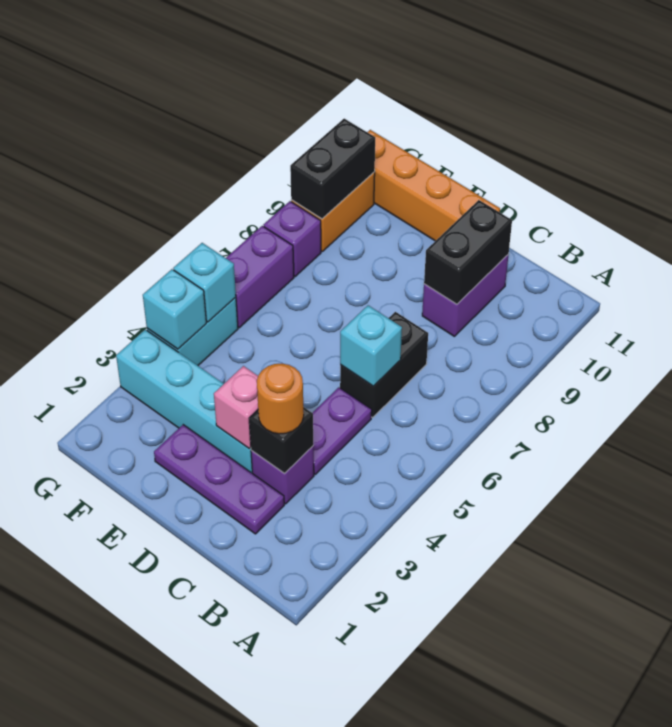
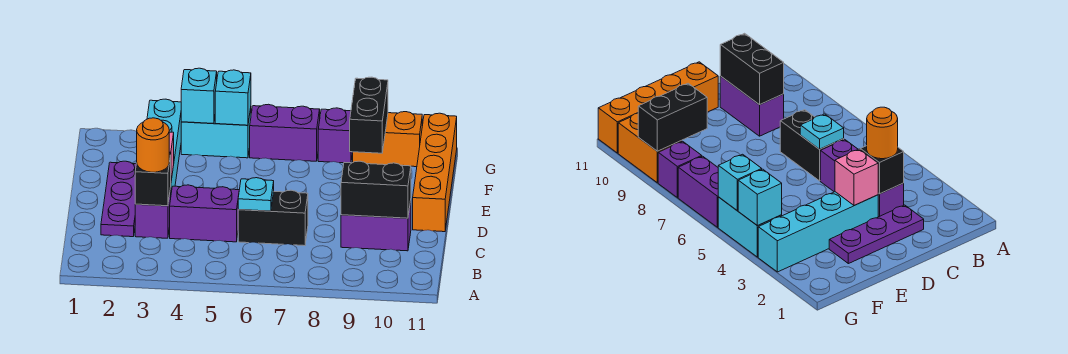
purple plate C4:C5 level 1 -> purple brick C4:C5 level 1
cyan brick C6 level 2 -> cyan plate C6 level 2
black brick G9:G10 level 2 -> black brick F9:G9 level 2

